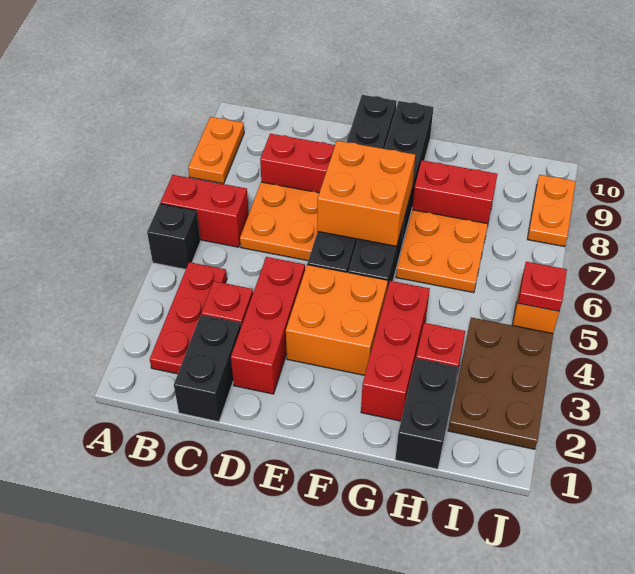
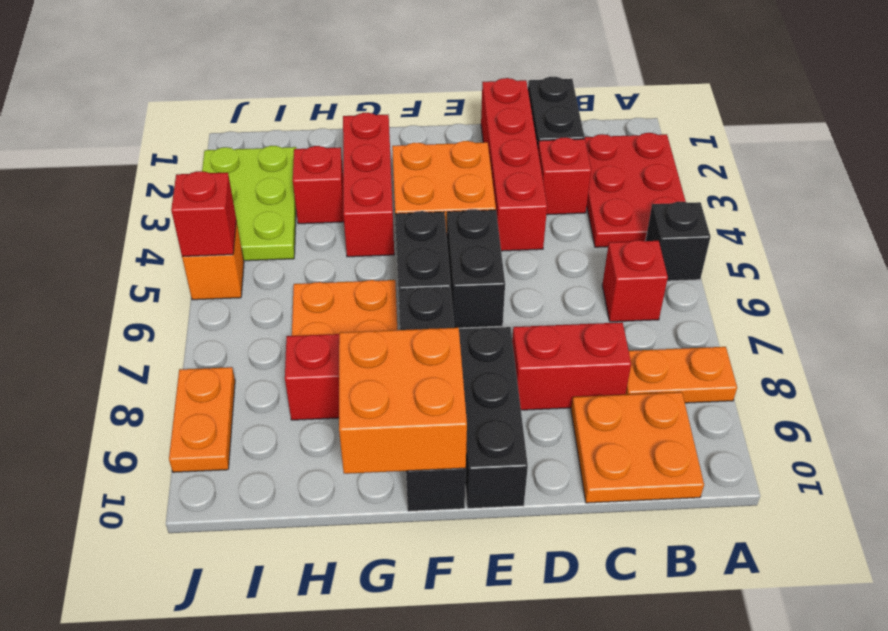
red brick A6:B6 level 1 -> red brick B6 level 1
orange plate A8:A9 level 1 -> orange plate A8:B8 level 1
red plate B2:B4 level 1 -> red plate A2:B4 level 1
orange plate C6:D7 level 1 -> orange plate B9:C10 level 1
red brick D2:D4 level 1 -> red brick D1:D4 level 1
orange brick E6:F7 level 2 -> orange brick F9:G10 level 2
black brick H1:H2 level 1 -> none
brown plate I2:J4 level 1 -> lime plate I2:J4 level 1
red plate J5 level 2 -> red brick J5 level 2

